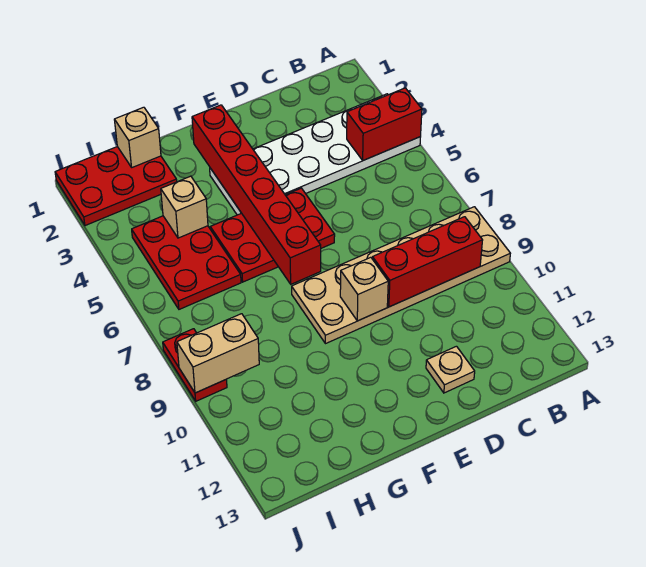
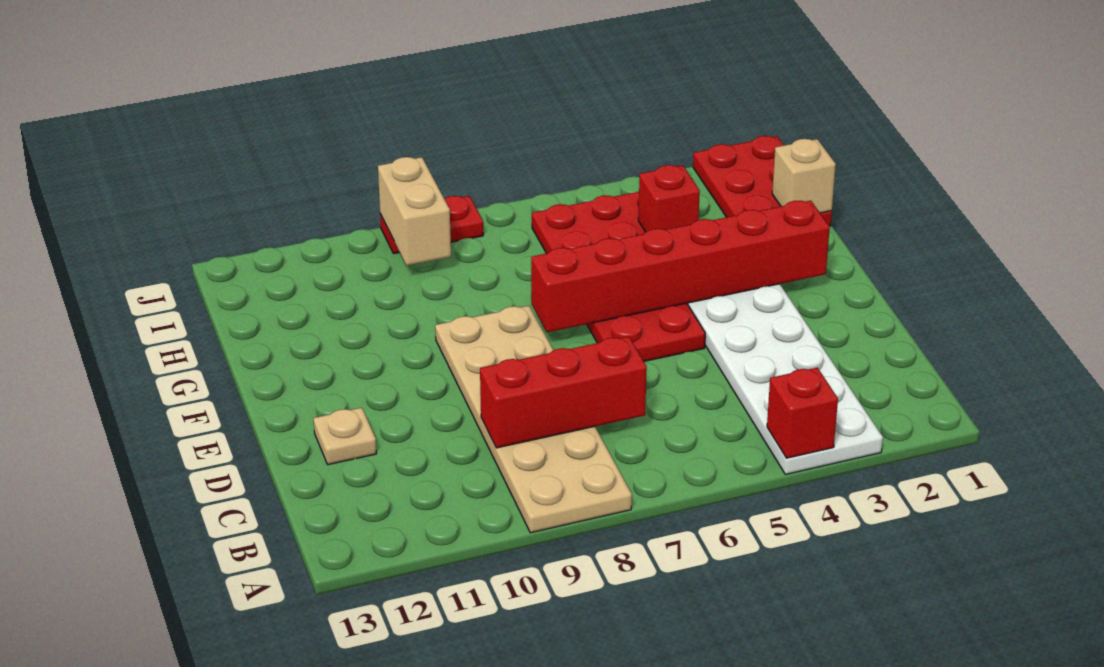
red brick A4:B4 level 2 -> red brick A4 level 2
red brick B9:D9 level 2 -> red brick C7:C9 level 2
tan brick E9 level 2 -> none
tan brick H4 level 2 -> red brick H4 level 2

